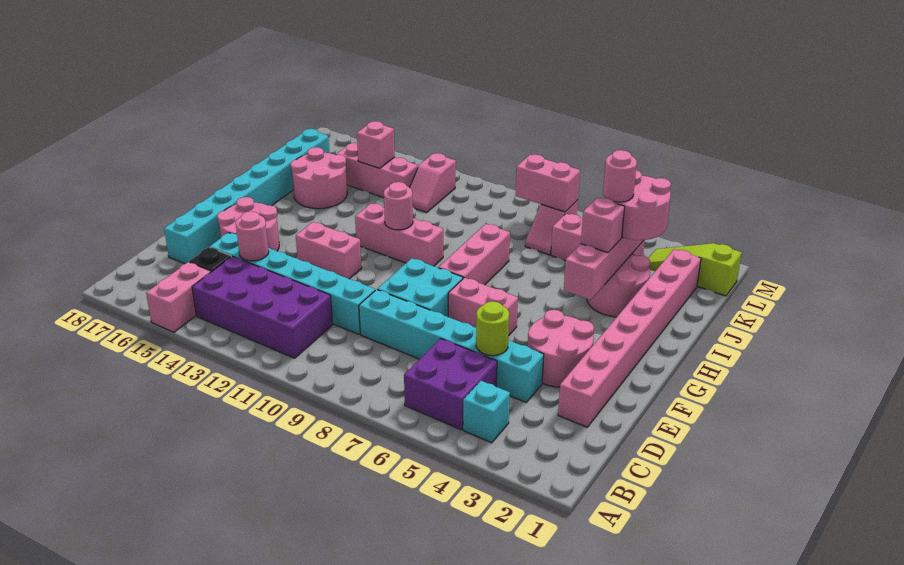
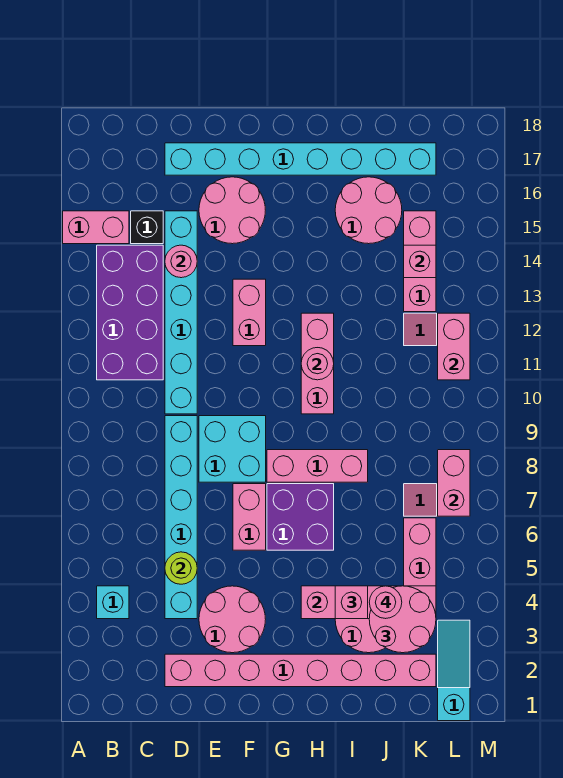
purple brick B5:C6 level 1 -> purple brick G6:H7 level 1
lime slope L1:L3 level 1 top 1 -> cyan slope L1:L3 level 1 top 1
none -> pink brick L11:L12 level 2

